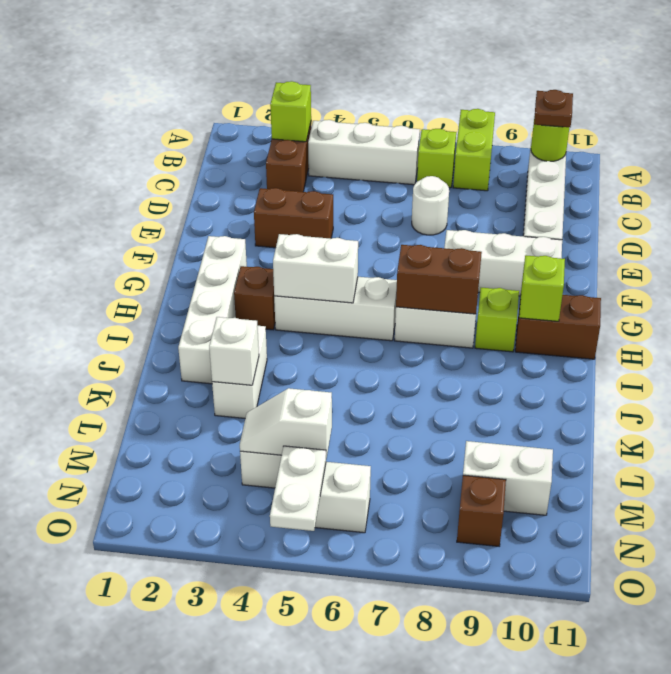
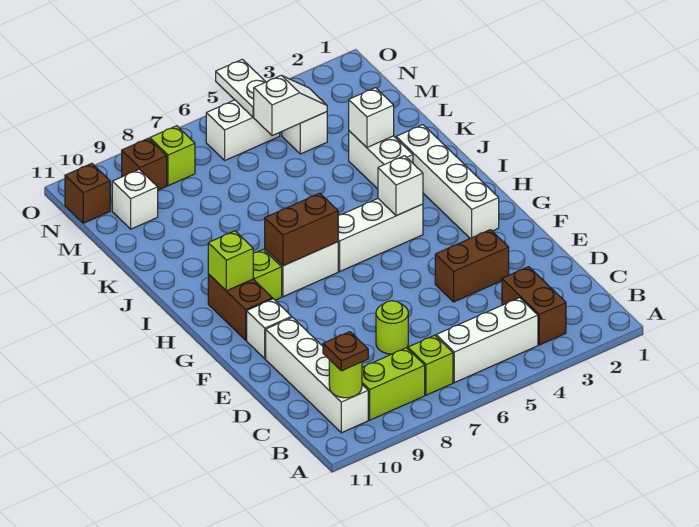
lime brick A8:B8 level 1 -> lime brick B8:B9 level 1
lime brick B3 level 2 -> lime brick N8 level 1
white round brick D7 level 1 -> lime round brick D7 level 1
white brick F8:F10 level 1 -> white brick F10 level 1
brown brick H3 level 1 -> brown brick N11 level 1
white brick H4:H5 level 2 -> white brick H4 level 2
brown brick H10:H11 level 1 -> brown brick G10:H10 level 1
white brick M9:M10 level 1 -> white brick M10 level 1

